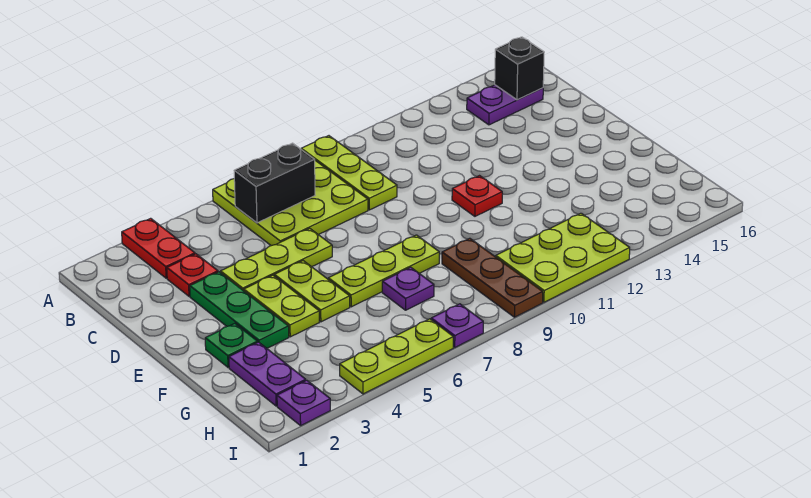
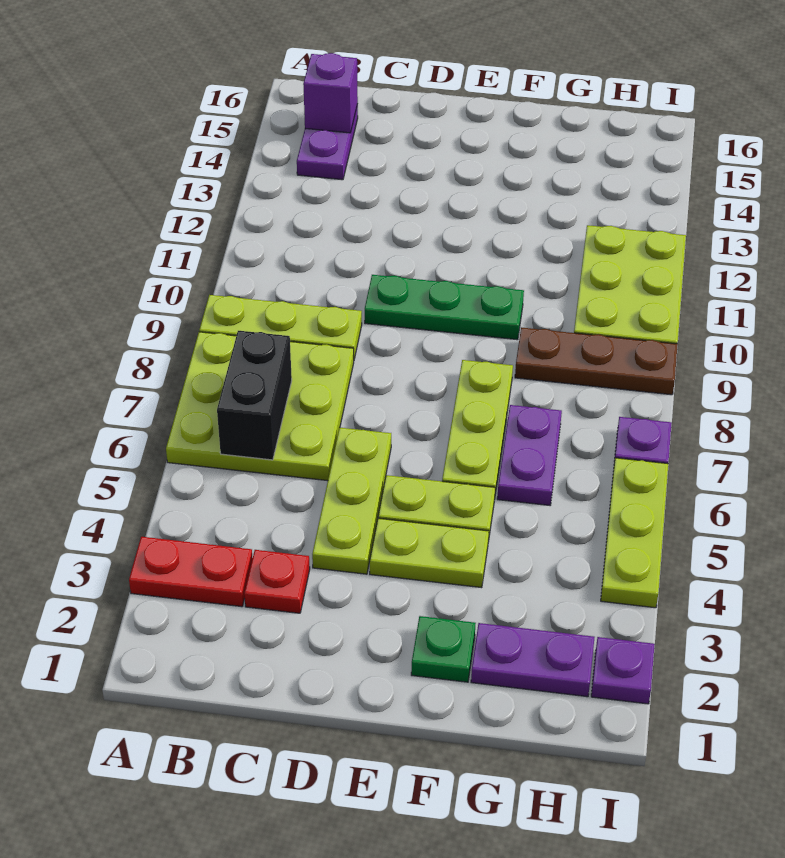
black brick B15 level 2 -> purple brick B15 level 2
green plate D3:F3 level 1 -> green plate D10:F10 level 1
red plate E11 level 1 -> none
purple plate G7 level 1 -> purple plate G6:G7 level 1

